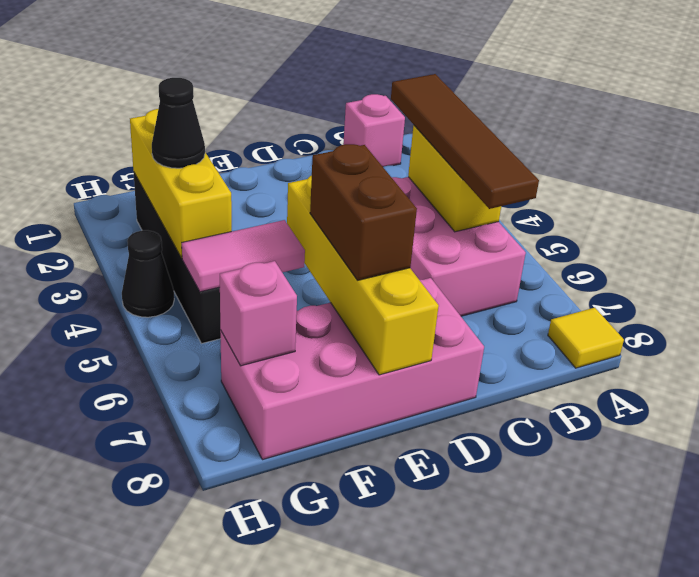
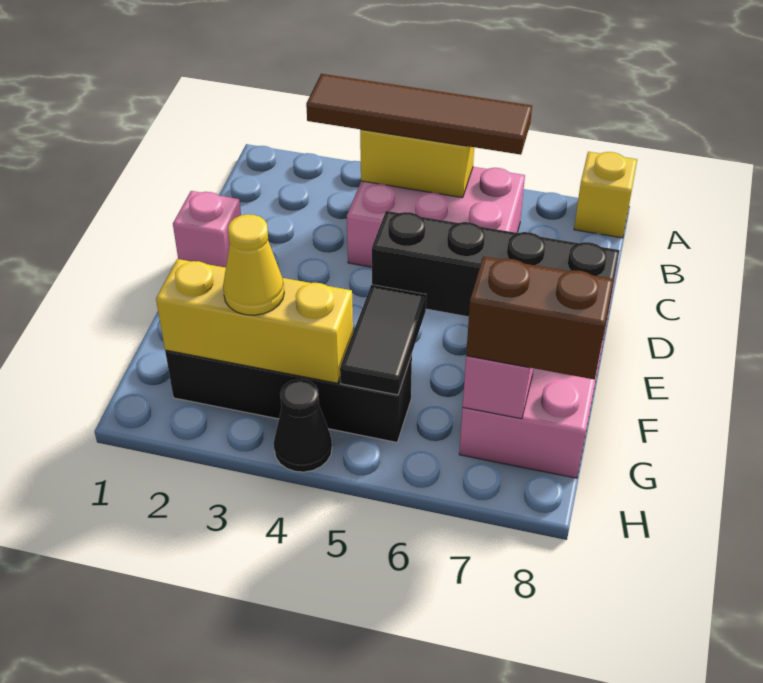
yellow tile A8 level 1 -> yellow brick A8 level 1
pink brick B1 level 1 -> pink brick D1 level 1
yellow brick E5:E8 level 2 -> black brick E5:E8 level 2
brown brick E6:E7 level 3 -> brown brick G7:G8 level 3
pink tile F5:G5 level 2 -> black tile F5:G5 level 2
black cone G3 level 3 -> yellow cone G3 level 3

